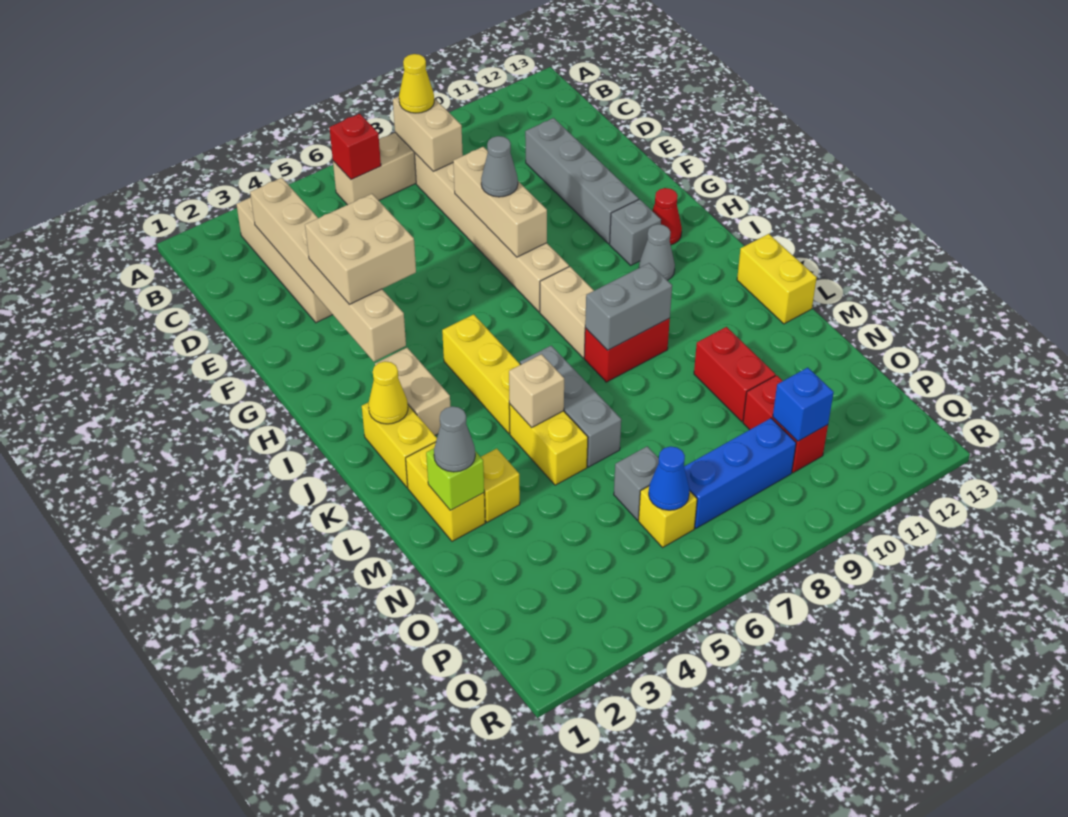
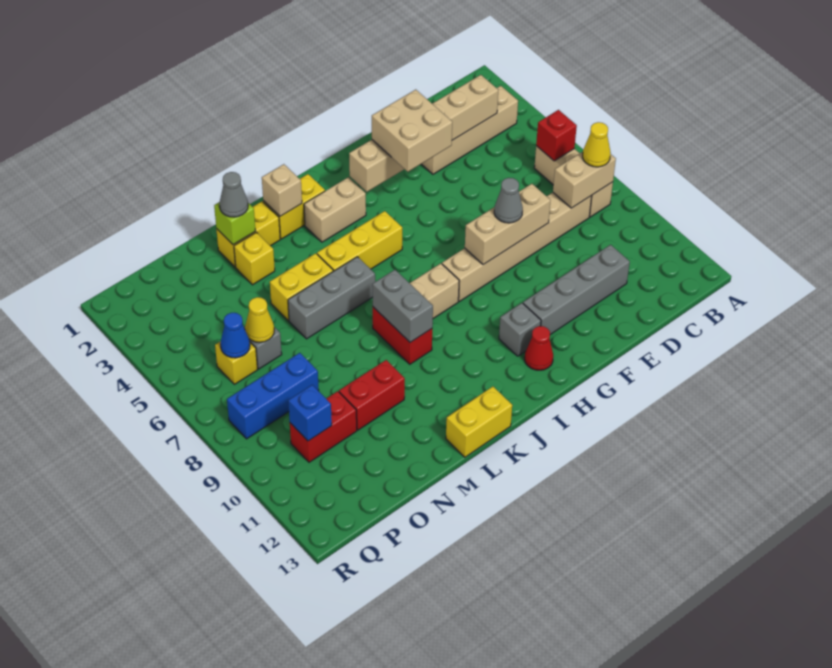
grey cone I11 level 1 -> none
yellow cone J2 level 2 -> yellow cone O6 level 2
tan brick L5 level 2 -> tan brick K2 level 2
blue brick P7:P9 level 1 -> blue brick O8:Q8 level 1

